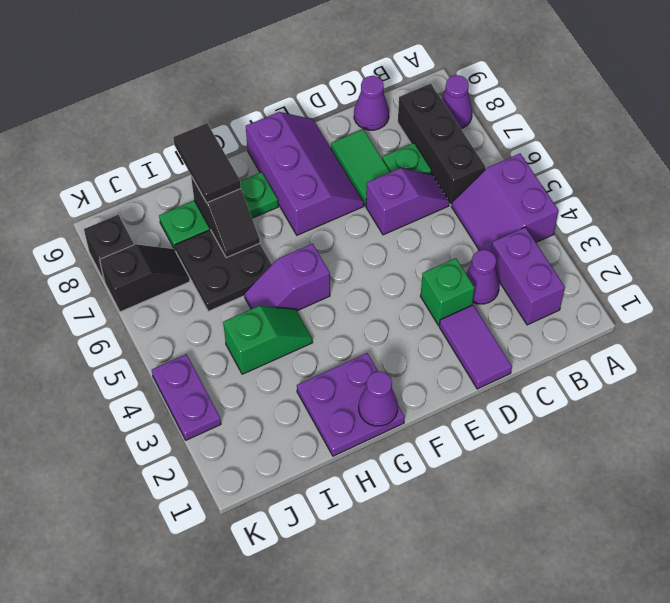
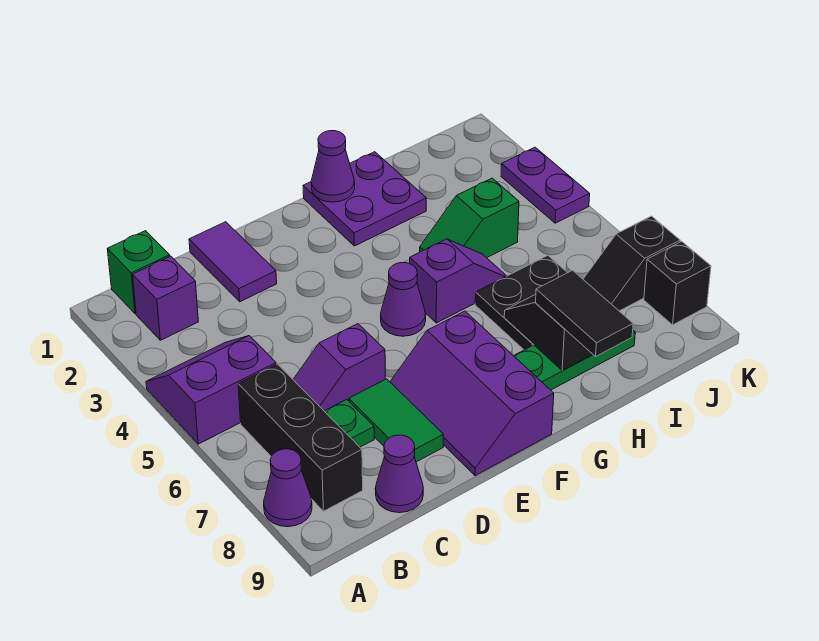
purple slope A4:B5 level 1 top A -> purple slope A4:B5 level 1 top 5
purple brick B2:B3 level 1 -> purple brick B2 level 1
purple cone C3 level 1 -> purple cone F5 level 1
green brick D3 level 1 -> green brick B1 level 1

